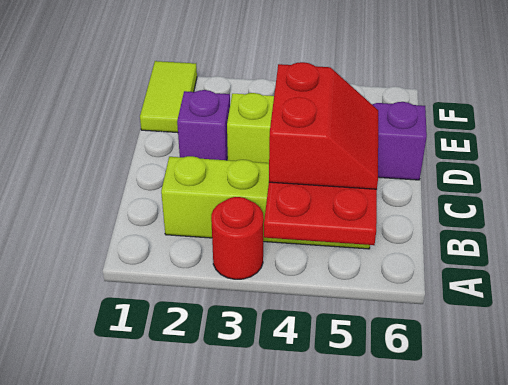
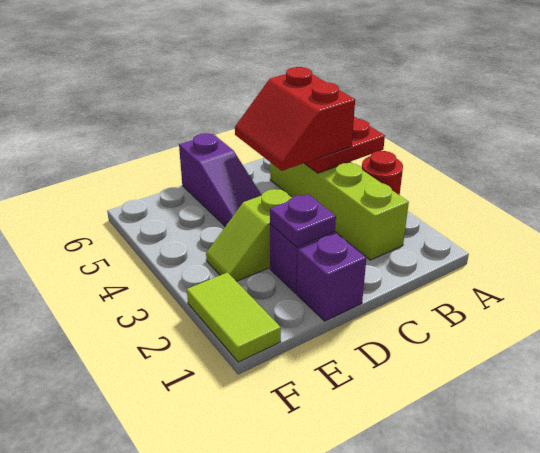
red slope B4:C5 level 3 top 4 -> red slope B4:C5 level 3 top B
none -> purple brick D1 level 1
none -> purple plate D2 level 2
lime tile E1:F1 level 1 -> lime tile F1:F2 level 1

